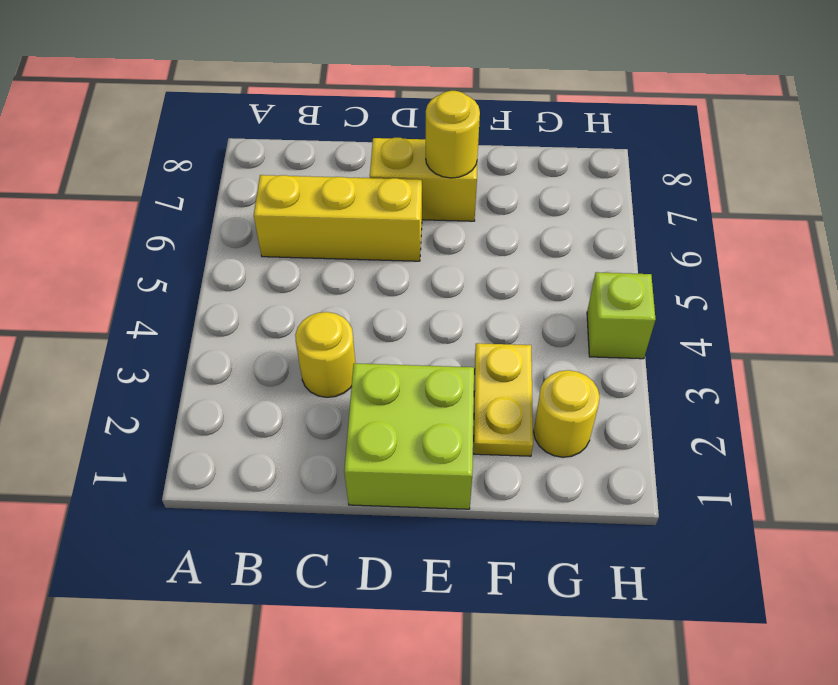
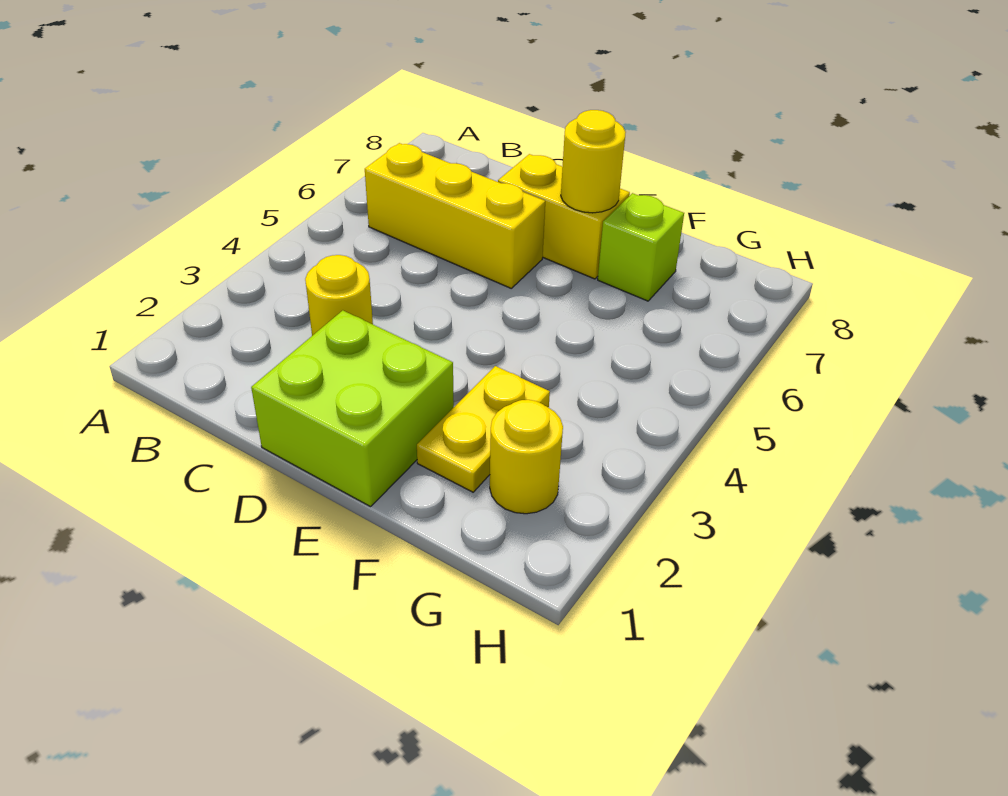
lime brick H4 level 1 -> lime brick F7 level 1

